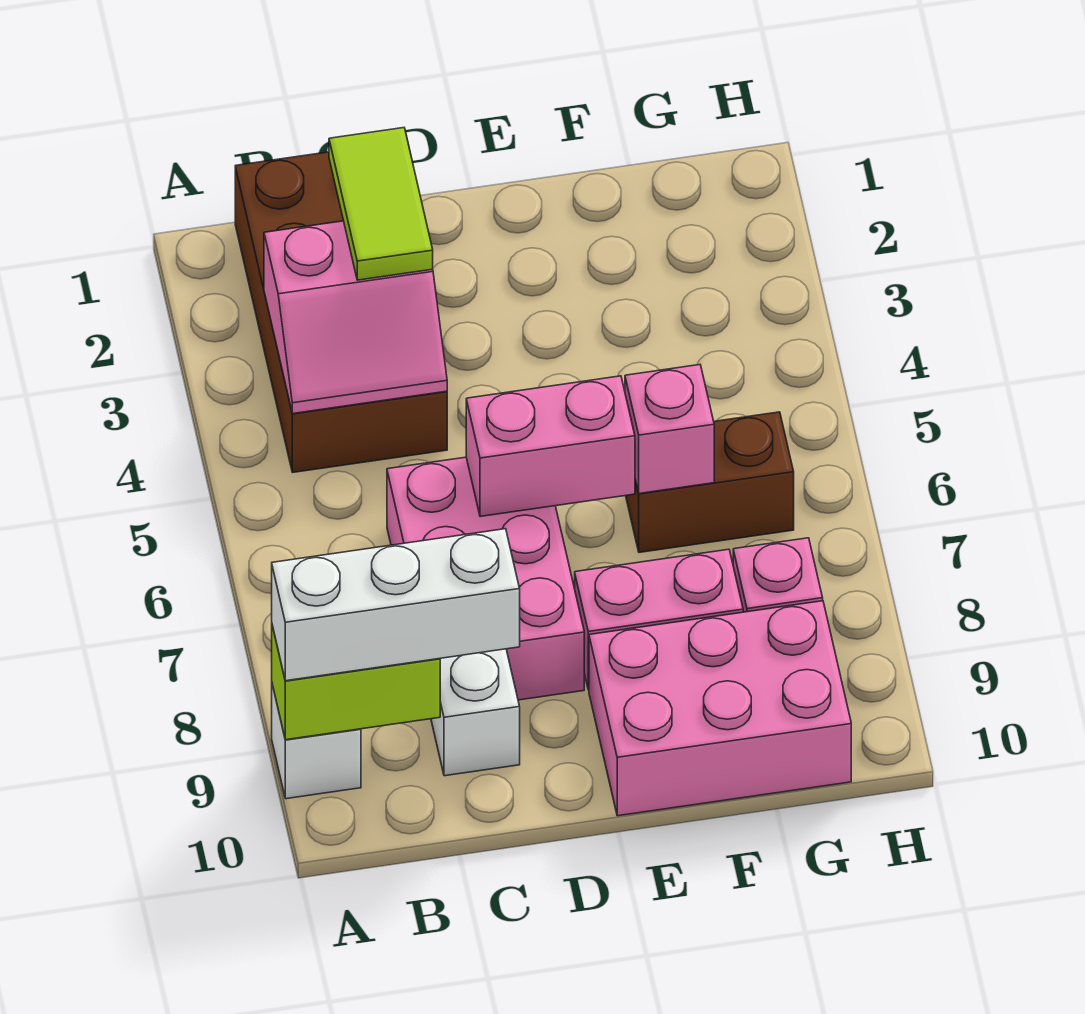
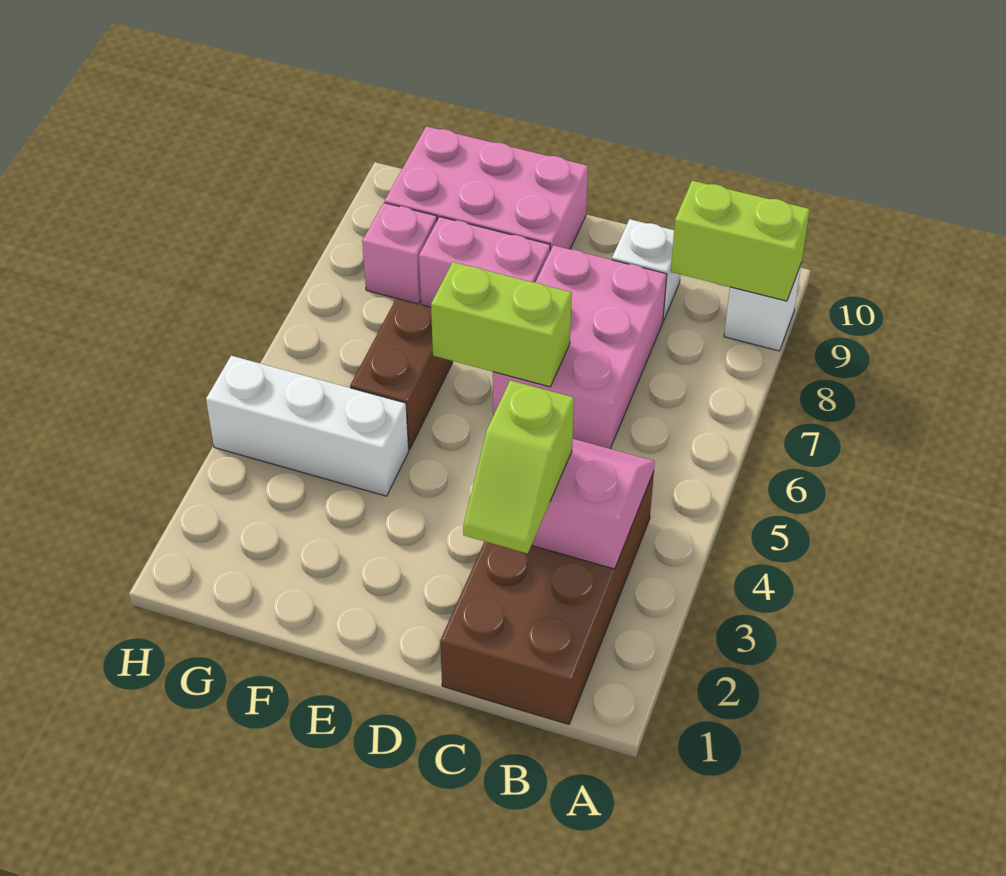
white brick A9:C9 level 3 -> white brick F4:H4 level 1
lime tile C2:C3 level 3 -> lime slope C2:C3 level 3 top 3
pink brick D6:E6 level 2 -> lime brick D6:E6 level 2
brown brick F6:G6 level 1 -> brown brick F5:F6 level 1
pink brick F6 level 2 -> none

